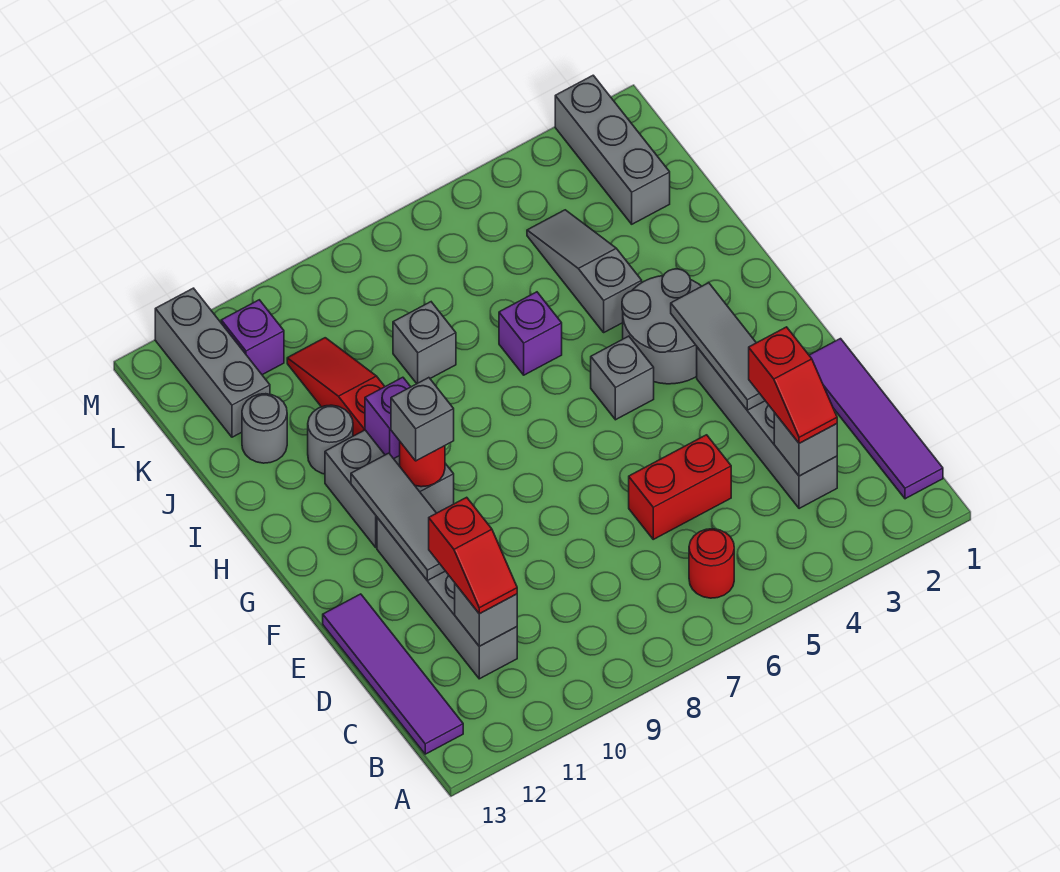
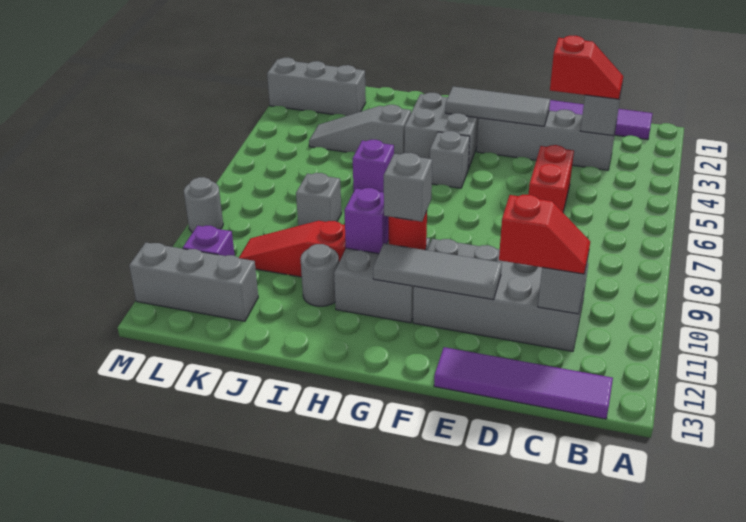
red round brick B6 level 1 -> none
grey brick C11:F11 level 1 -> grey brick C10:F11 level 1
grey round brick G3:H4 level 1 -> grey brick G3:H4 level 1
grey round brick J12 level 1 -> grey round brick M9 level 1

